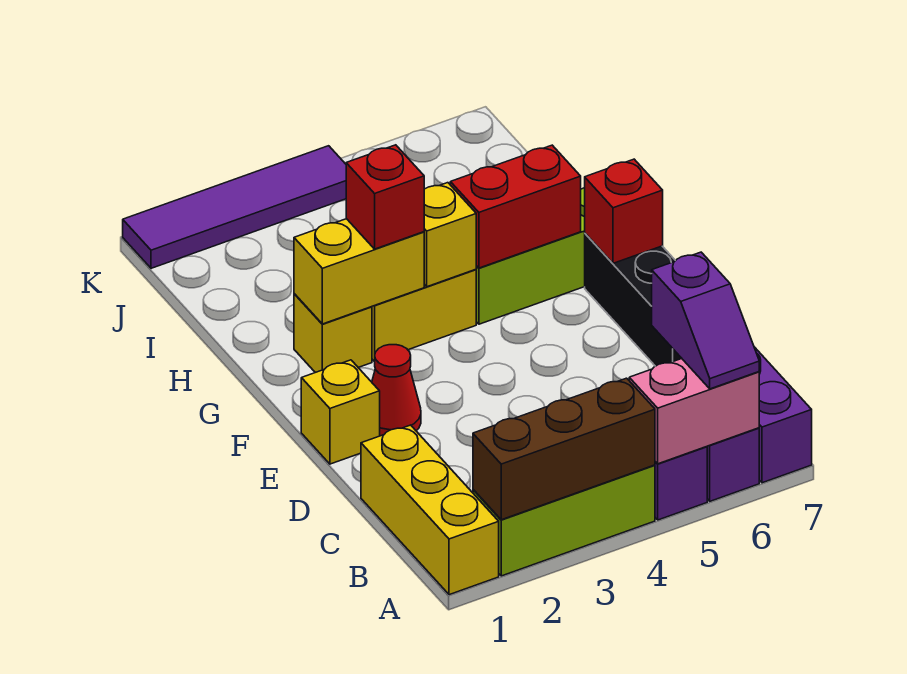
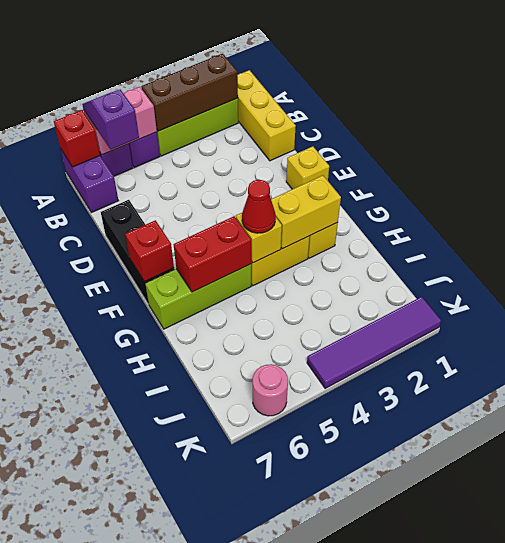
red cone E2 level 1 -> red cone G4 level 3
red brick G3 level 3 -> red brick A7 level 2
none -> pink round brick K6 level 1

